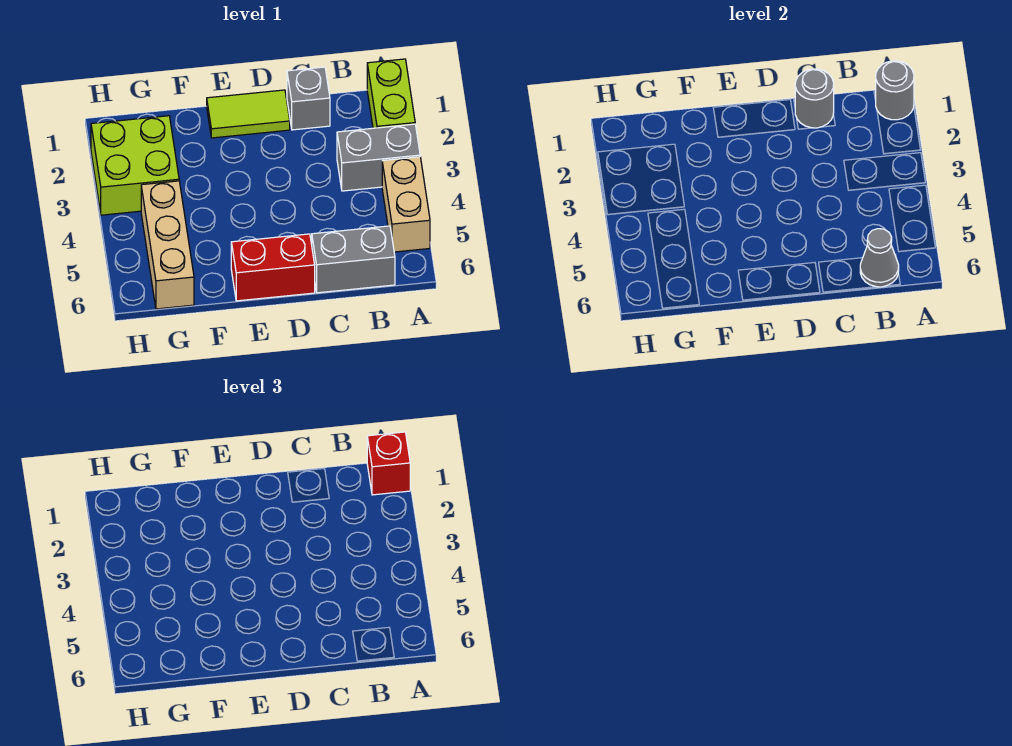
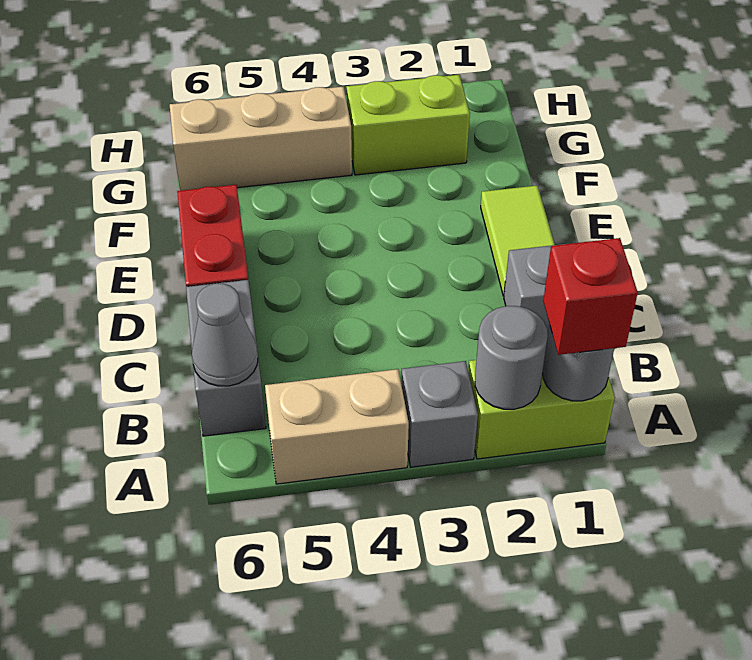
grey brick A3:B3 level 1 -> grey brick A3 level 1
grey round brick C1 level 2 -> grey round brick A2 level 2
lime brick G2:H3 level 1 -> lime brick G2:G3 level 1

